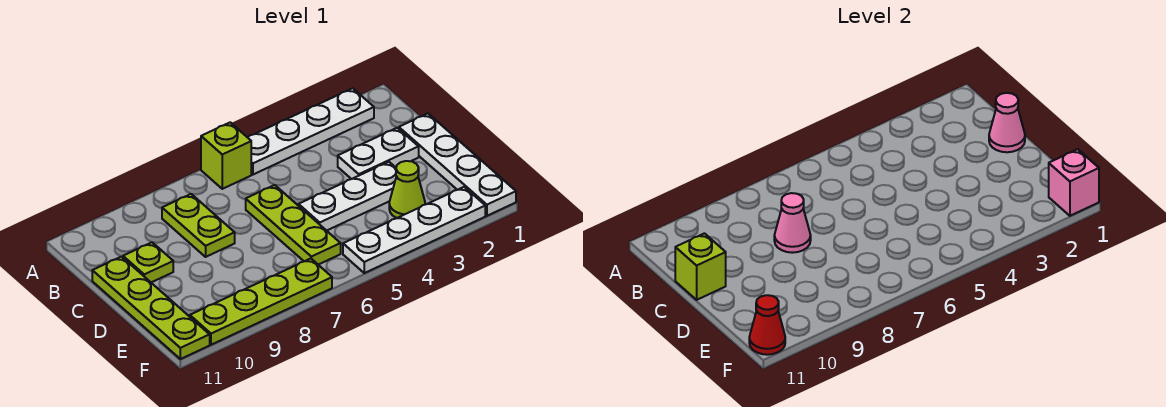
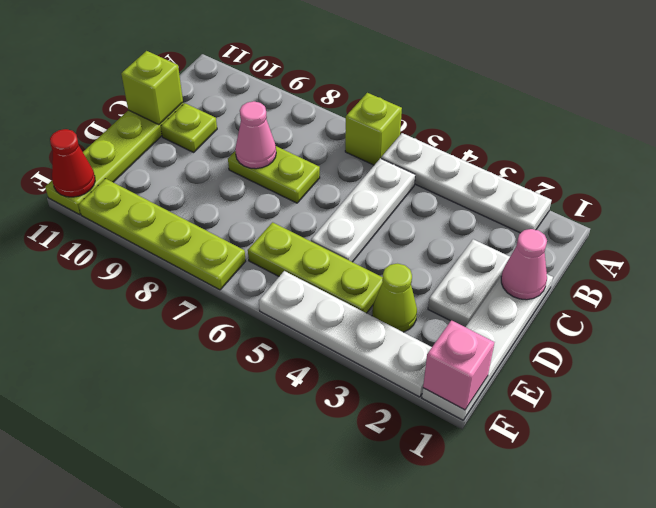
lime plate B8:C8 level 1 -> lime plate C7:C8 level 1
white plate C2:C3 level 1 -> white plate C2:D2 level 1
lime plate C6:E6 level 1 -> lime plate E4:E6 level 1
white plate D3:D5 level 1 -> white plate B5:D5 level 1

